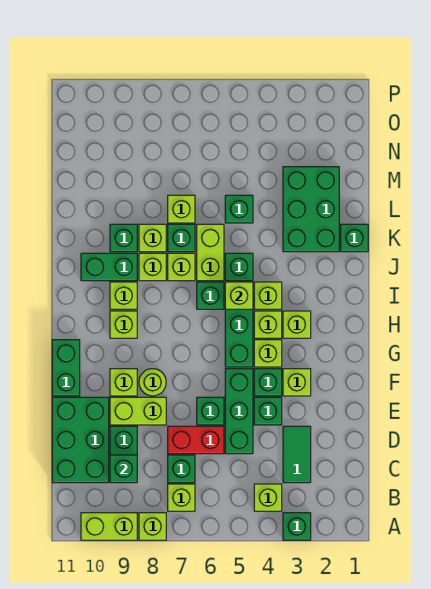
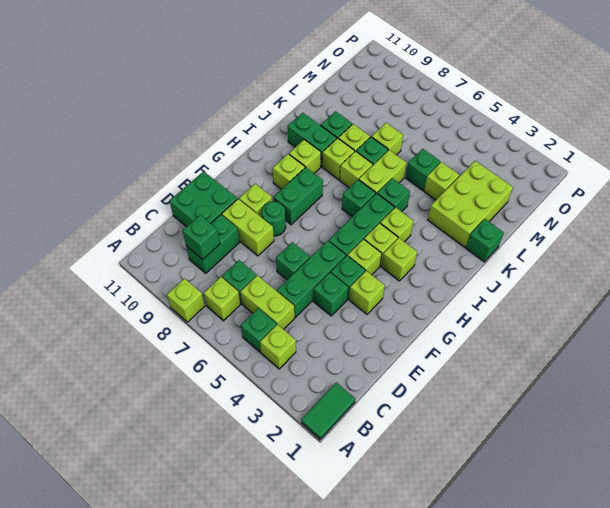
green brick A3 level 1 -> green brick B5 level 1
lime brick A9:A10 level 1 -> lime brick C5:C6 level 1
green tile C3:D3 level 1 -> green tile A1:B1 level 1
green brick C10:E11 level 1 -> green brick D10:E11 level 1
red brick D6:D7 level 1 -> none
lime round brick F8 level 1 -> green round brick F8 level 1
green brick F11:G11 level 1 -> green brick G8:H8 level 1
lime brick I5 level 2 -> lime brick L4 level 1
green brick K2:M3 level 1 -> lime brick K2:M3 level 1

